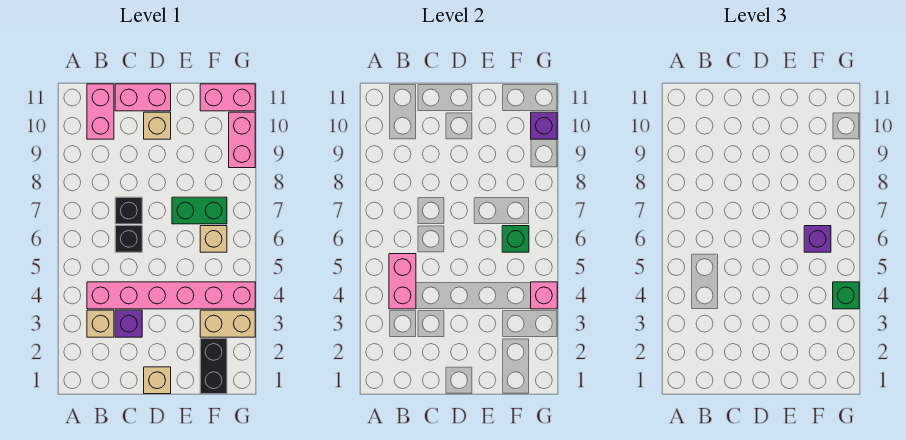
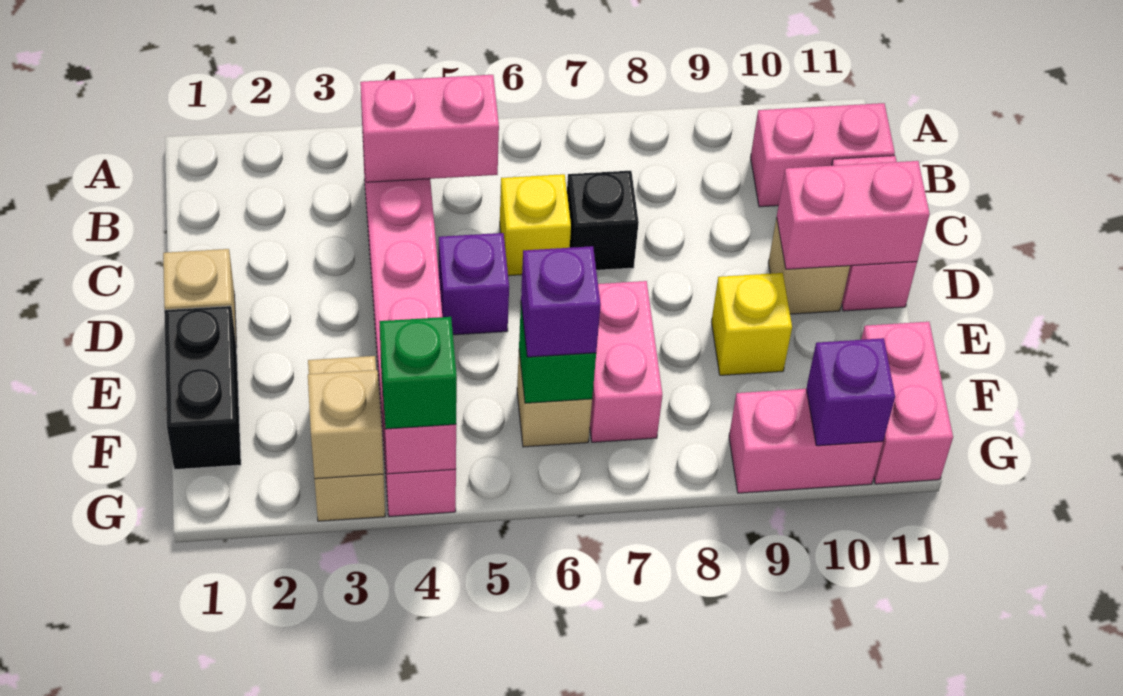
tan brick B3 level 1 -> tan brick G3 level 2
purple brick C3 level 1 -> purple brick D5 level 1
black brick C6 level 1 -> yellow brick C6 level 1
none -> pink brick D10:D11 level 2
green brick E7:F7 level 1 -> pink brick E7:F7 level 1
none -> yellow brick E9 level 1
black brick F1:F2 level 1 -> black brick E1:F1 level 1

